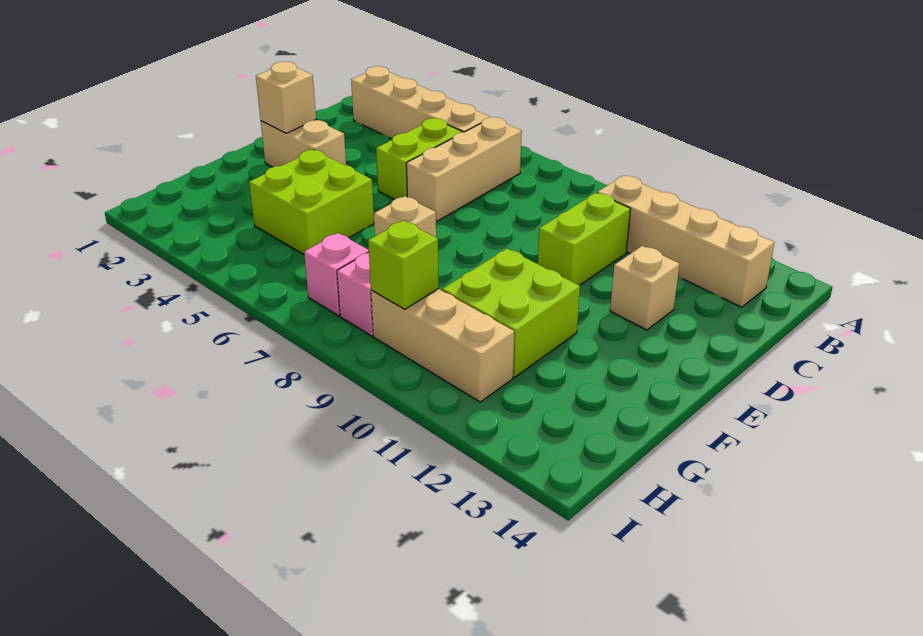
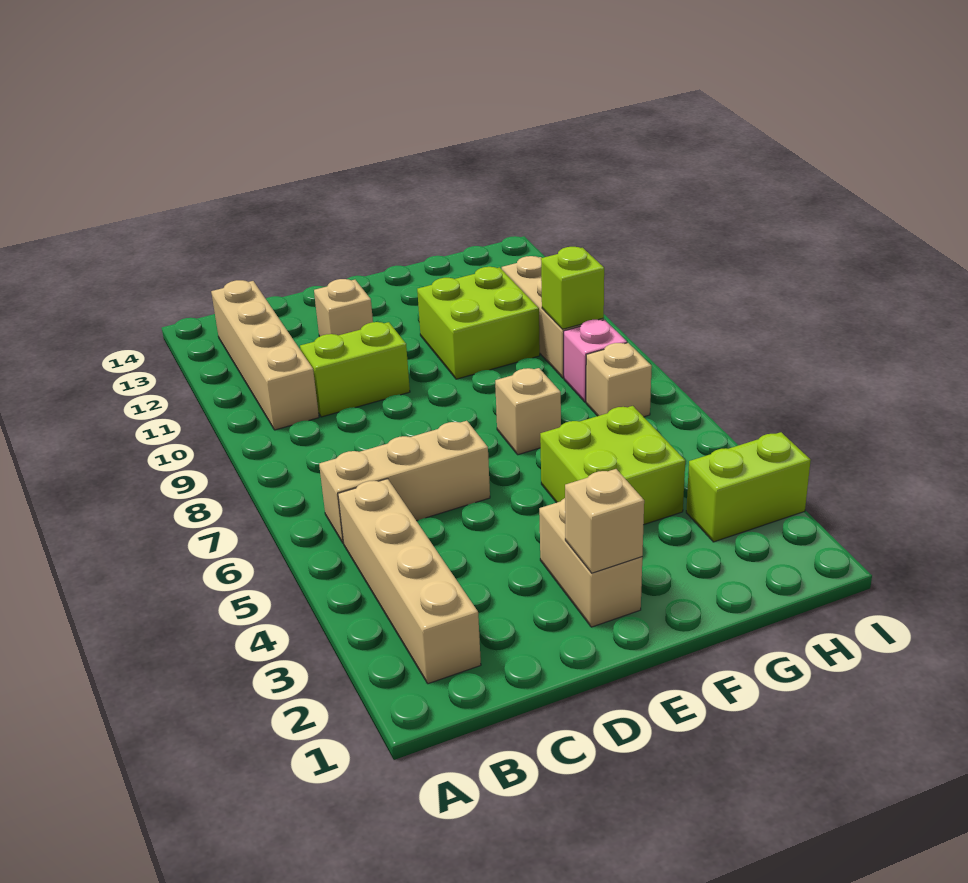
lime brick C5:D5 level 1 -> lime brick H3:I3 level 1
pink brick H7 level 1 -> tan brick H7 level 1

